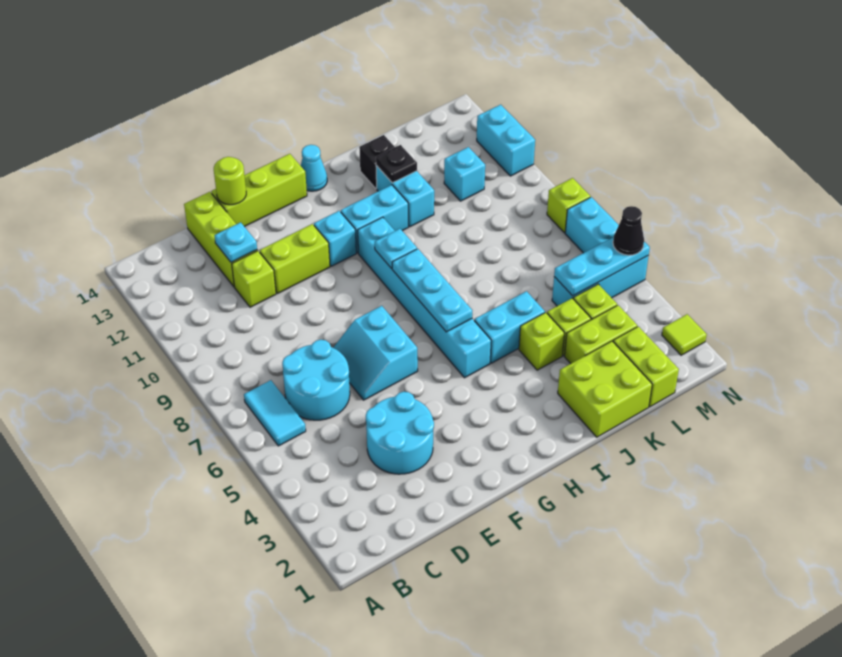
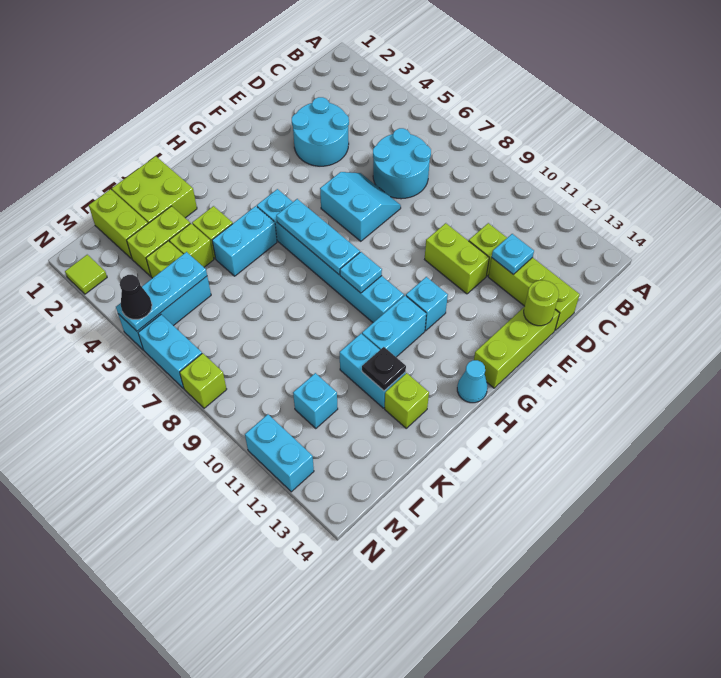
cyan tile B6:B7 level 1 -> none
lime brick E11:F11 level 1 -> lime brick E10:E11 level 1
black brick J13 level 1 -> lime brick J13 level 1

